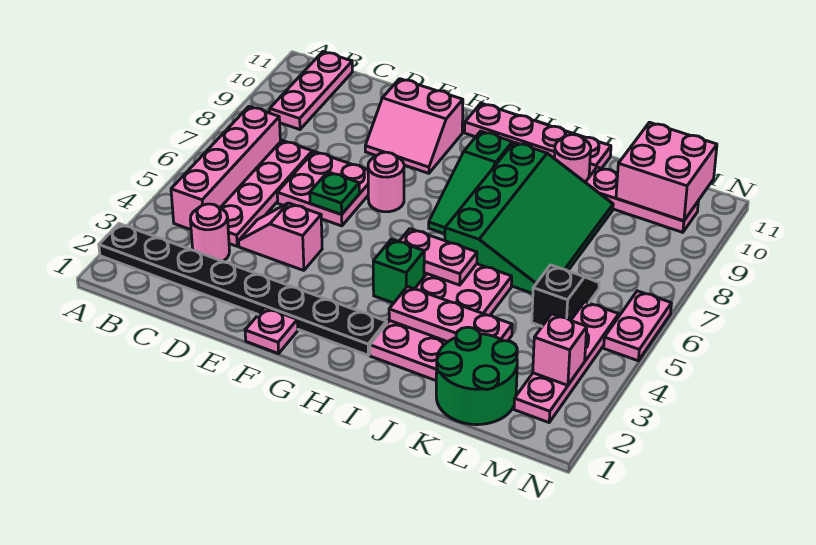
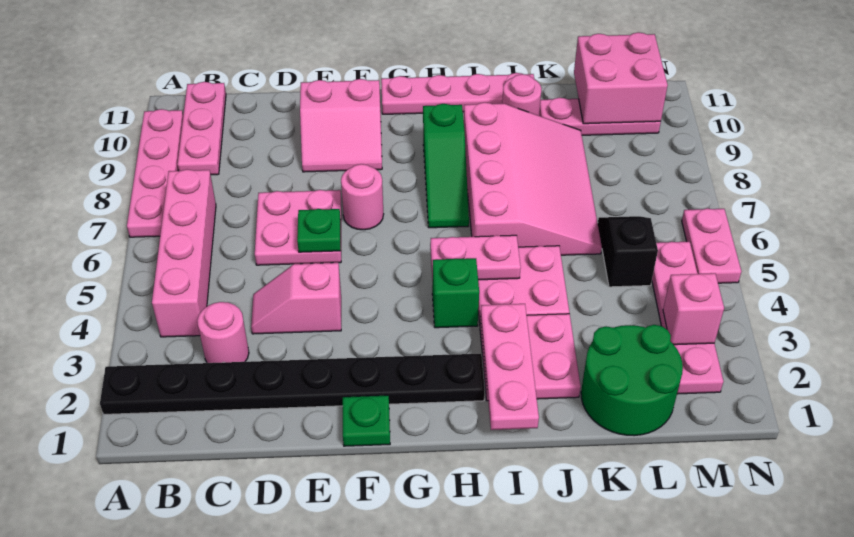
pink plate C4:C7 level 1 -> pink plate A7:A10 level 1
pink plate F1 level 1 -> green plate F1 level 1
pink plate I3:K3 level 2 -> pink plate I1:I3 level 2
green slope I6:K9 level 1 top I -> pink slope I6:K9 level 1 top I

